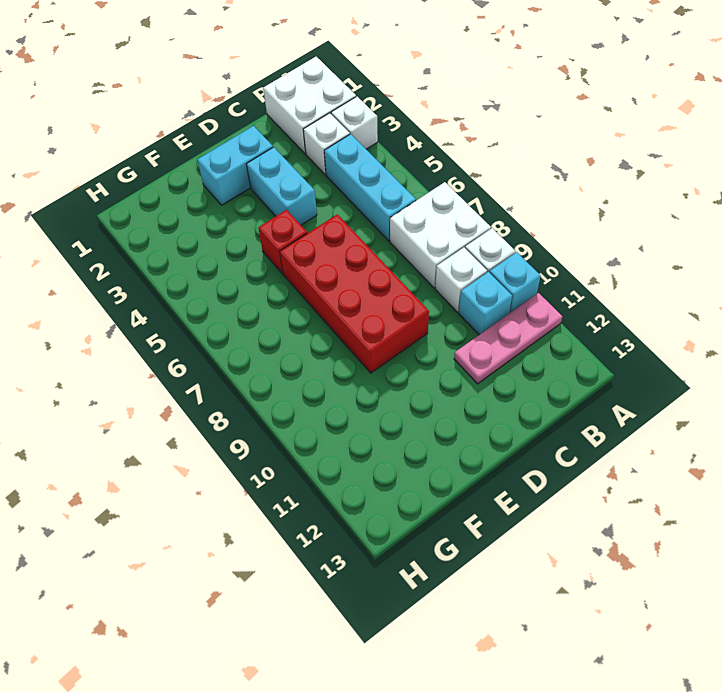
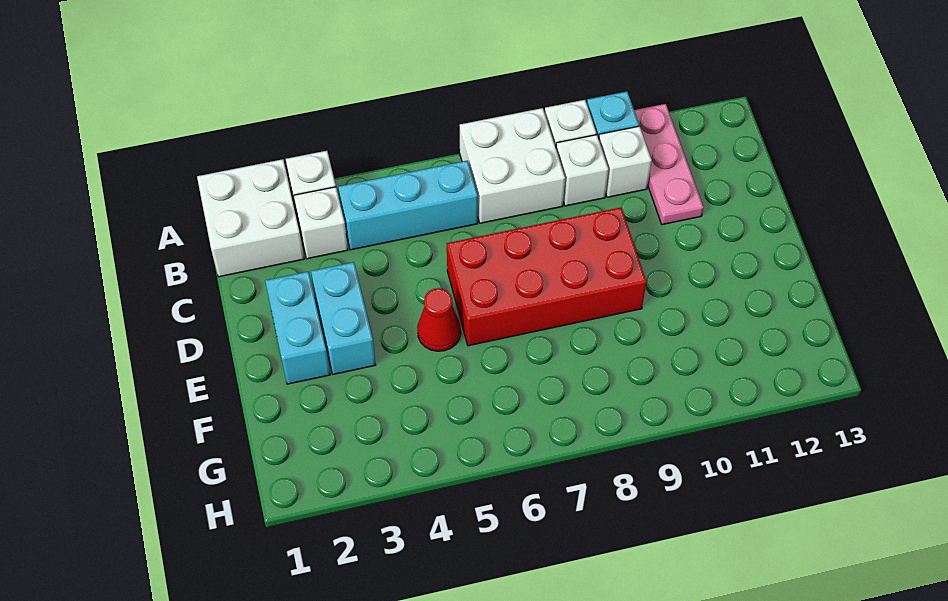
cyan brick B10 level 1 -> white brick B10 level 1
cyan brick D3:D4 level 1 -> cyan brick D3:E3 level 1
red brick E5 level 1 -> red cone E5 level 1

